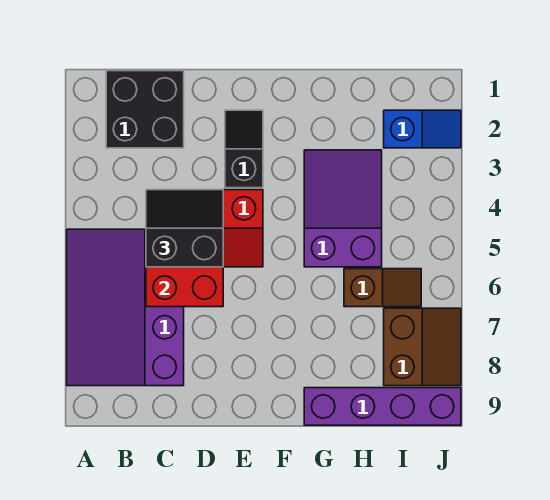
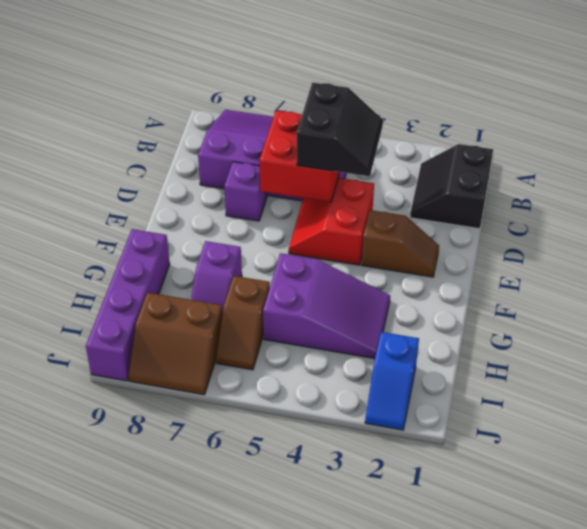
black brick B1:C2 level 1 -> black slope B1:C2 level 1 top 1
none -> purple brick D7 level 1
black slope E2:E3 level 1 top 3 -> brown slope E2:E3 level 1 top 3
none -> purple slope G7:H7 level 1 top G

